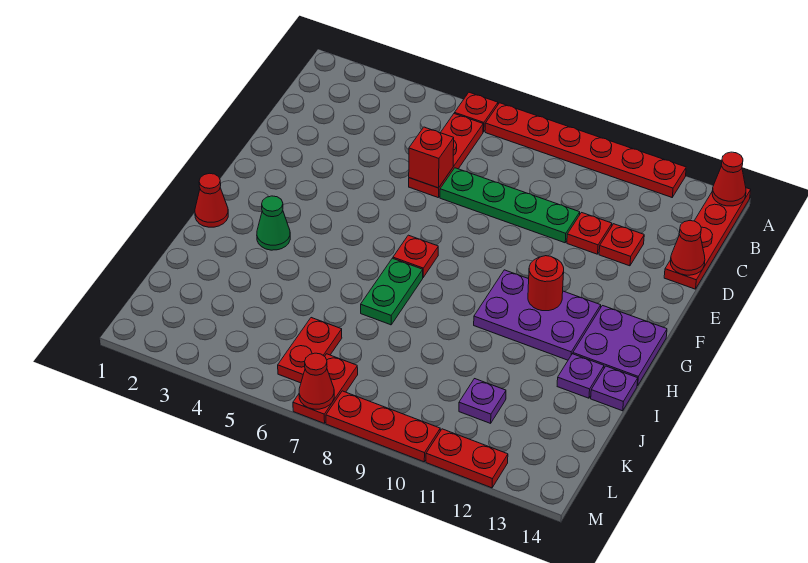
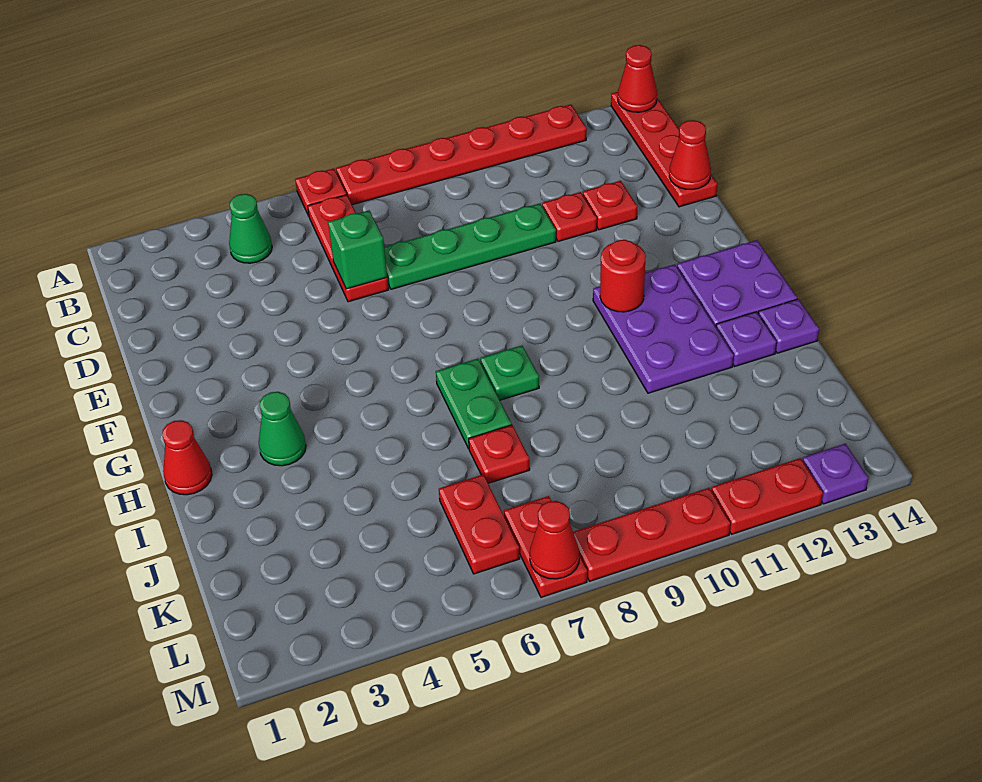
none -> green cone B4 level 1
red brick D6 level 2 -> green brick D6 level 2
red plate G7 level 1 -> red plate J7 level 1
purple plate G10:H12 level 1 -> purple plate G11:I12 level 1
none -> green plate H8 level 1
purple plate K11 level 1 -> purple plate M13 level 1

